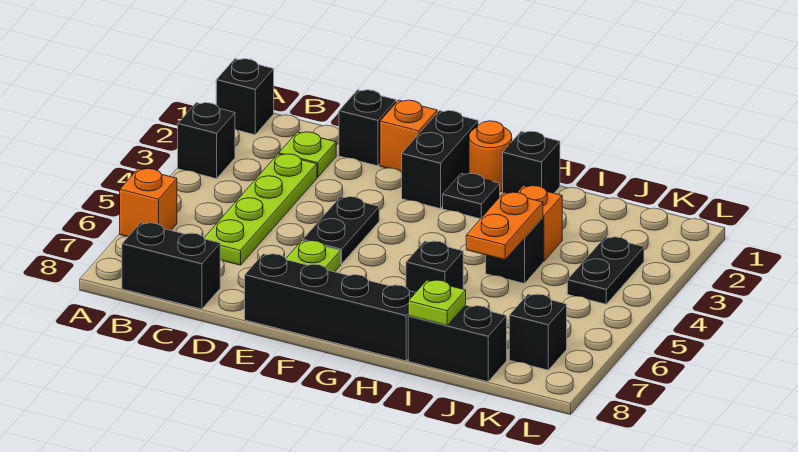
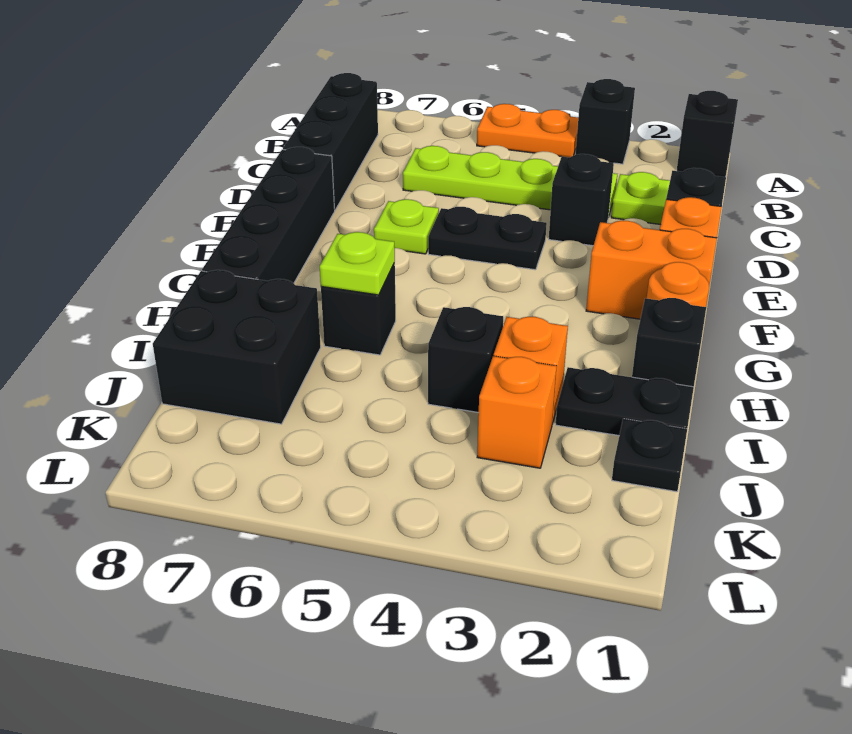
orange brick A6 level 1 -> orange brick J3 level 1
black brick B8:C8 level 1 -> black brick B8:D8 level 1
black brick F1:F2 level 1 -> orange brick F1:F2 level 1
black plate G2 level 1 -> black plate J1 level 1
orange plate I4:I5 level 2 -> orange plate A4:A5 level 1
black brick I8:J8 level 1 -> black brick I7:J8 level 1
lime plate I8 level 2 -> lime plate H6 level 2
black plate K3:K4 level 1 -> black plate I1:I2 level 1
black brick K7 level 1 -> black brick D3 level 1

